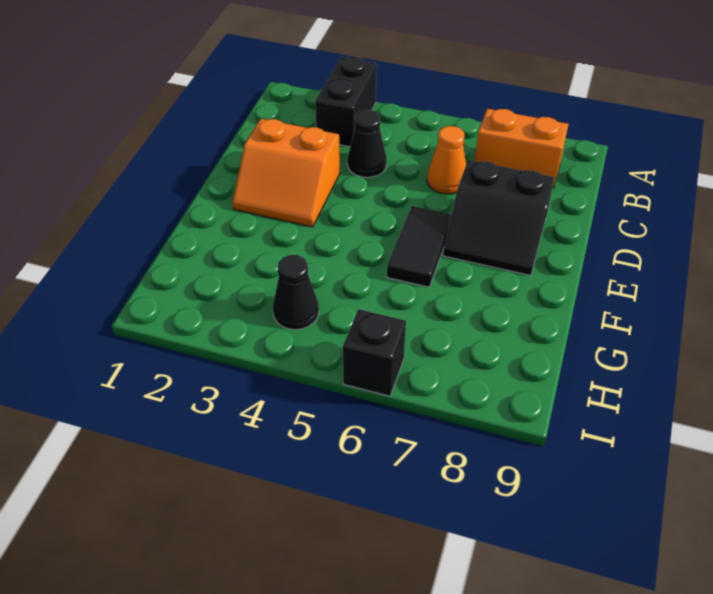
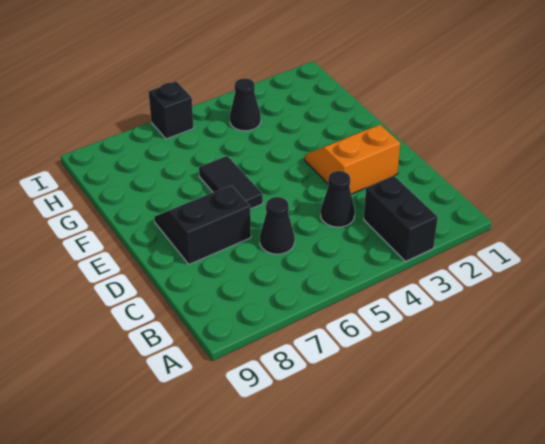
orange brick B7:B8 level 1 -> none
orange cone C6 level 1 -> black cone C6 level 1

